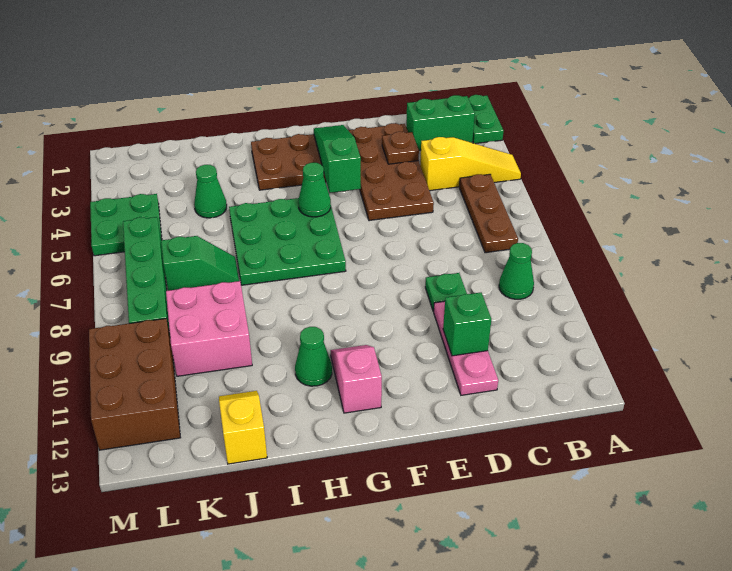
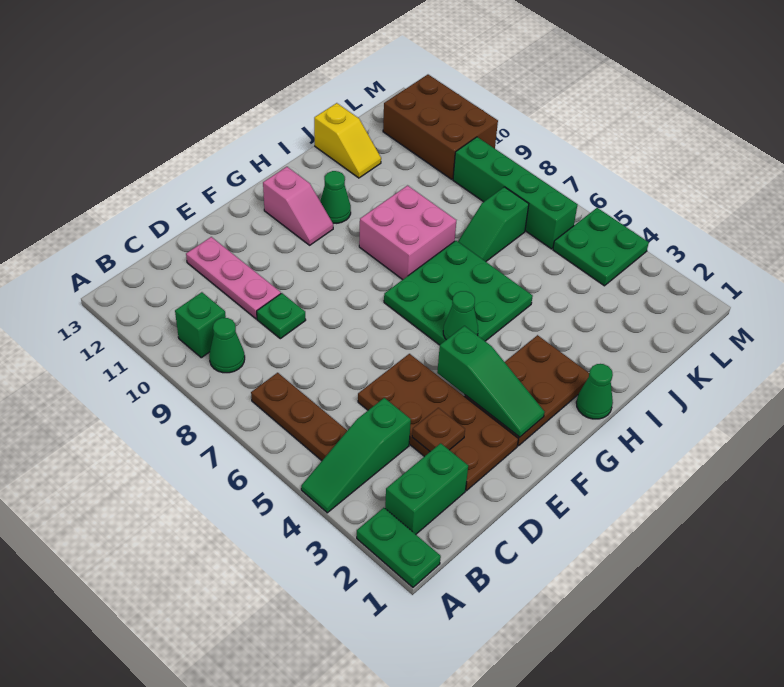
yellow slope A4:C4 level 1 top C -> green slope A4:C4 level 1 top C
green brick D11 level 2 -> green brick B10 level 1
green cone J4 level 1 -> green cone H1 level 1
pink brick J9:K10 level 1 -> pink brick H8:I9 level 1

